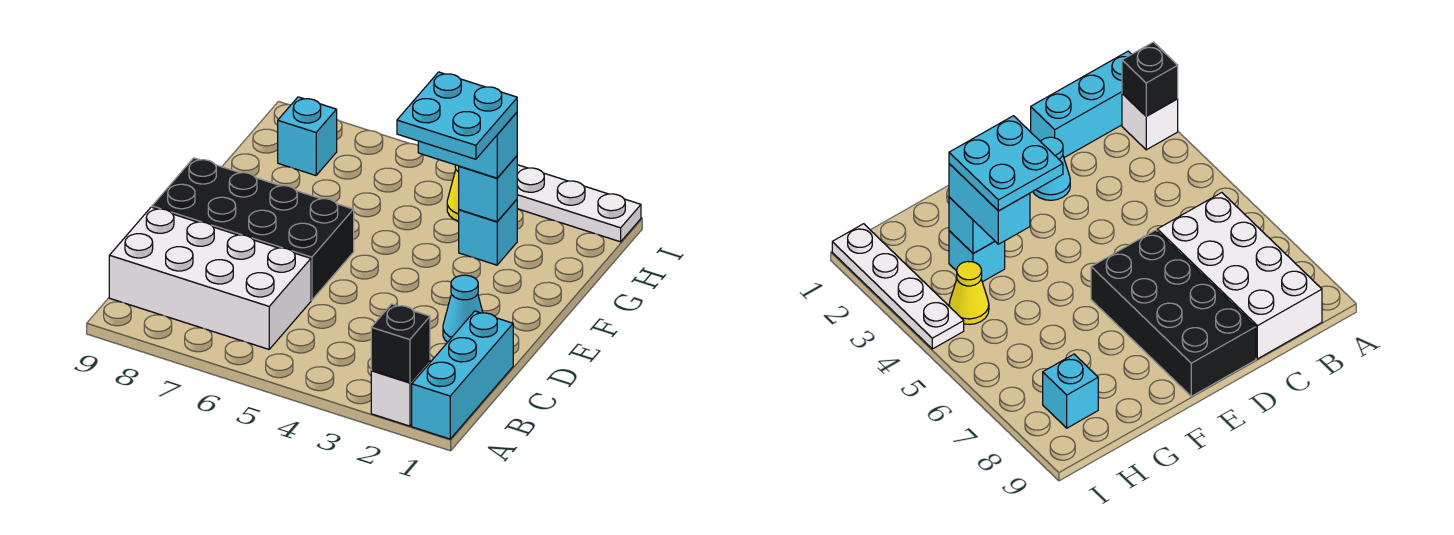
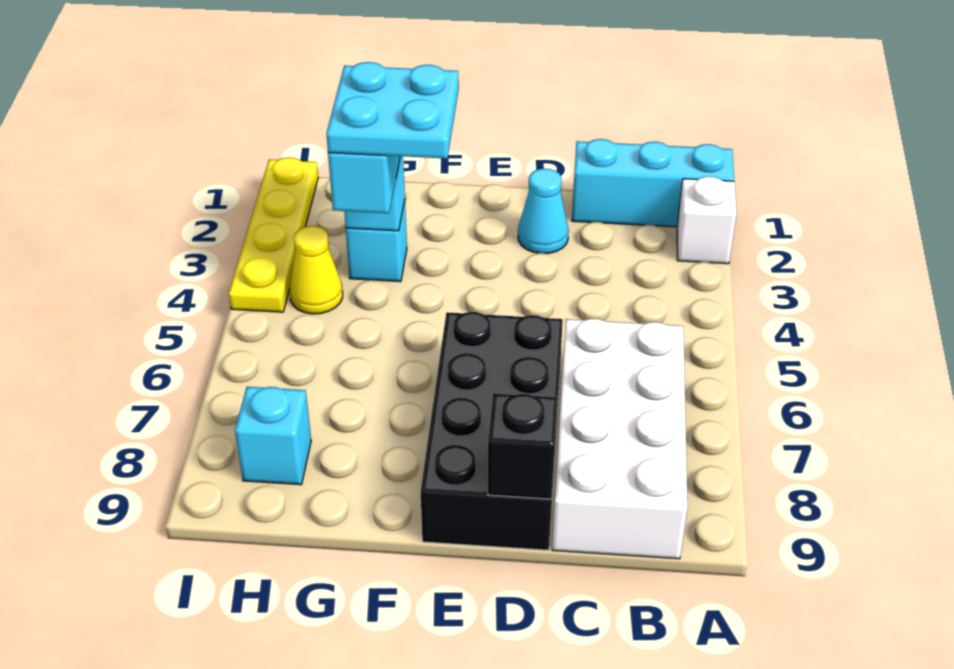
black brick A2 level 2 -> black brick D9 level 2
white plate I1:I4 level 1 -> yellow plate I1:I4 level 1

